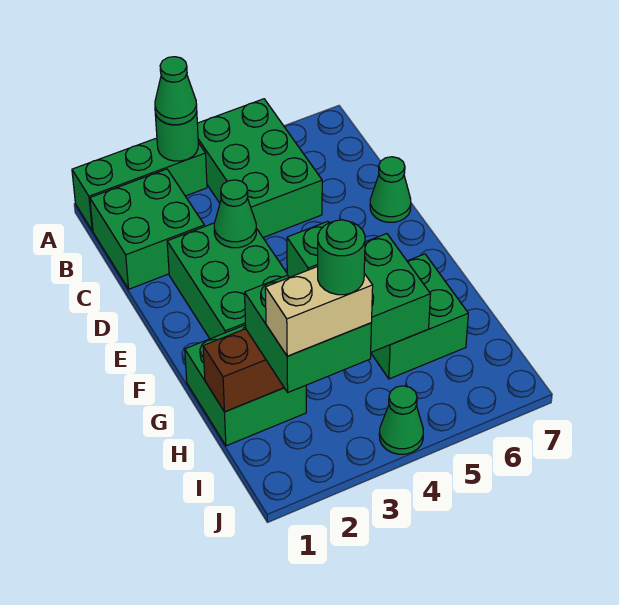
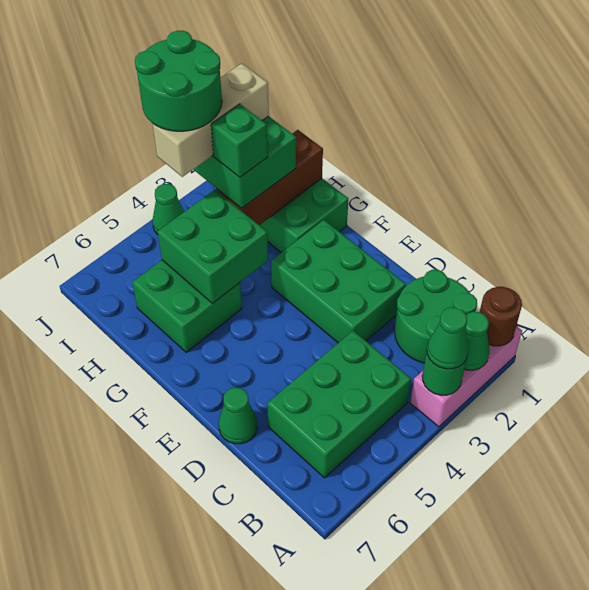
green brick A1:A3 level 1 -> pink brick A1:A3 level 1
none -> brown round brick A1 level 2
green brick A4:C5 level 1 -> green brick B4:C6 level 1
green brick B1:C2 level 1 -> green round brick B1:C2 level 1
green cone D3 level 2 -> green cone A2 level 2
tan brick I2:I3 level 4 -> tan brick I2:I4 level 4
green round brick I3 level 5 -> green round brick I3:J4 level 5

